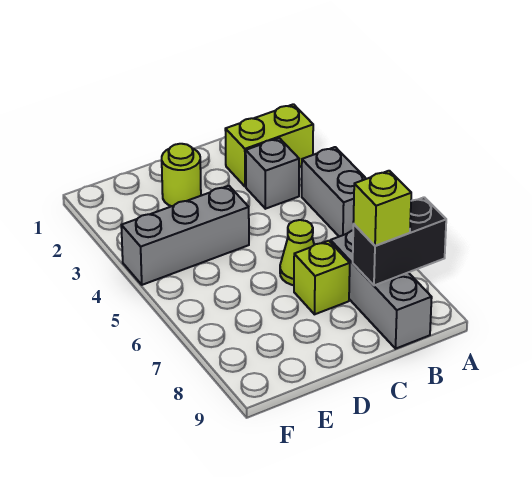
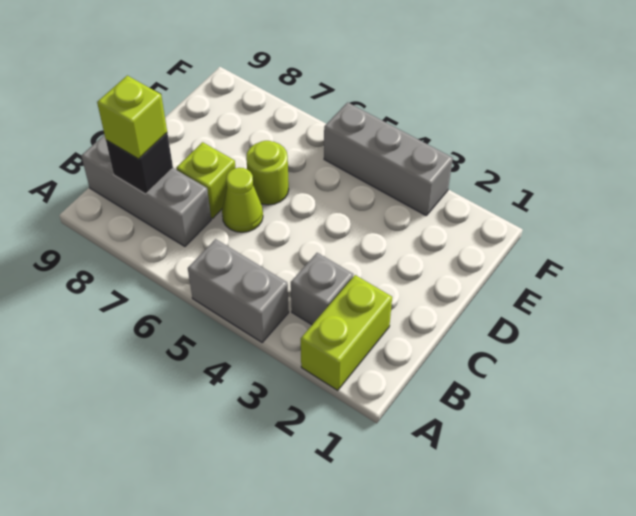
black brick A8:B8 level 2 -> black brick B8 level 2
lime round brick D2 level 1 -> lime round brick D6 level 1
grey brick D4:F4 level 1 -> grey brick F3:F5 level 1

